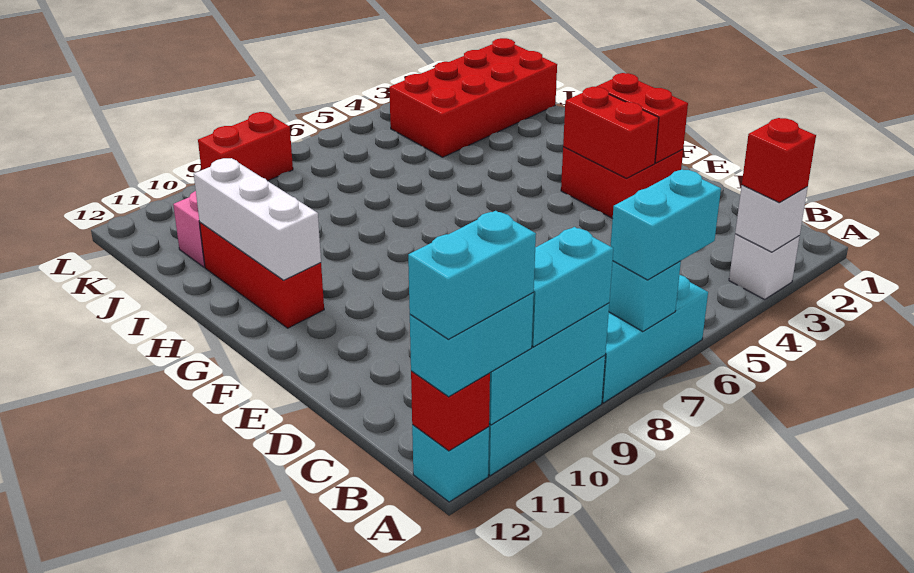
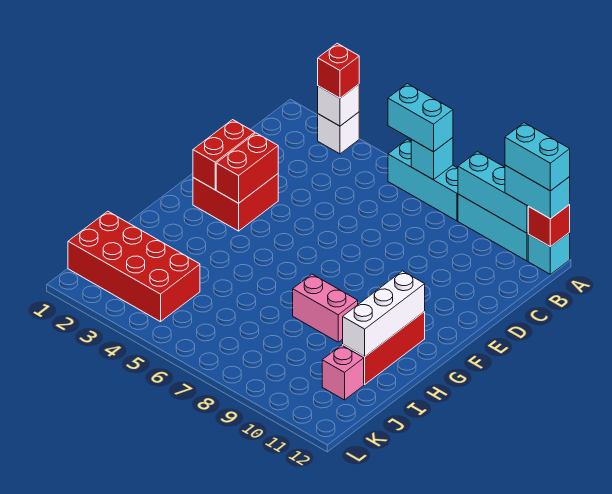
cyan brick A9:A10 level 3 -> none
none -> pink brick H8:H9 level 1
red brick L8:L9 level 1 -> none

